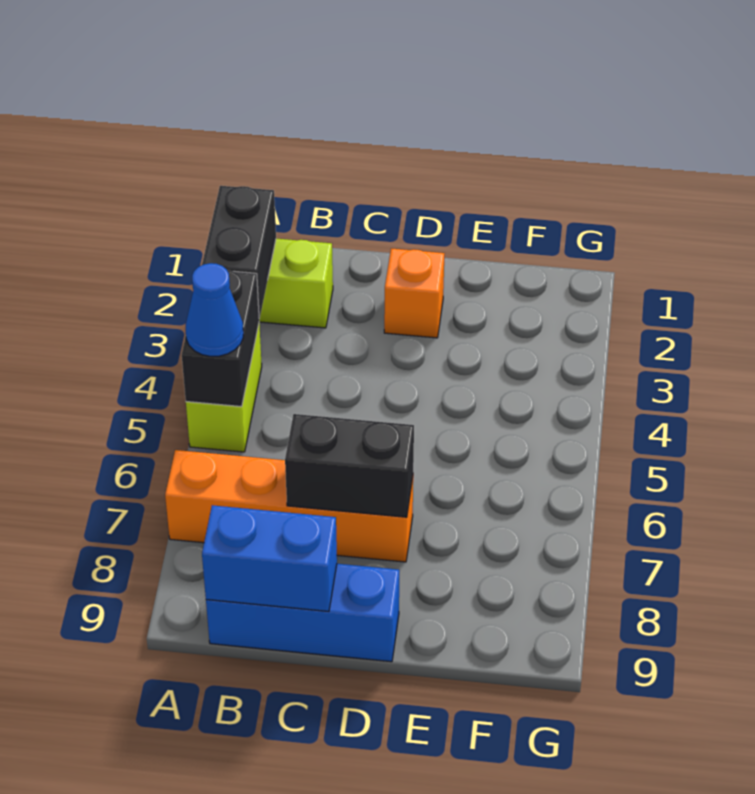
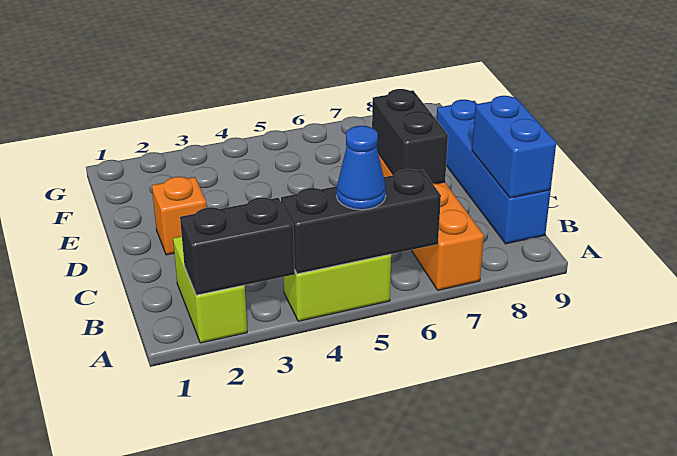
black brick A4:A5 level 2 -> black brick A4:A6 level 2
blue brick B9:D9 level 1 -> blue brick B9:E9 level 1

